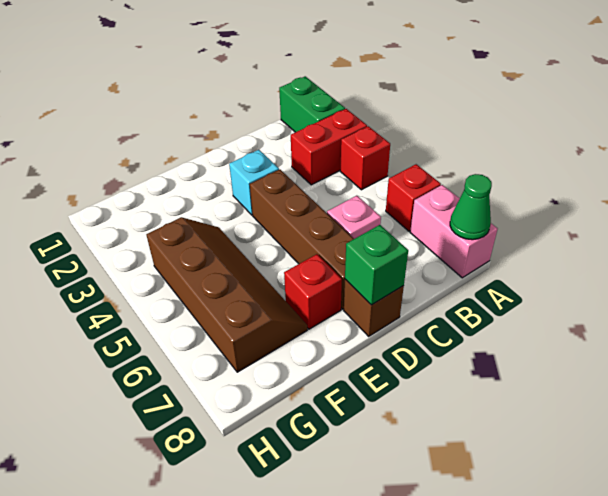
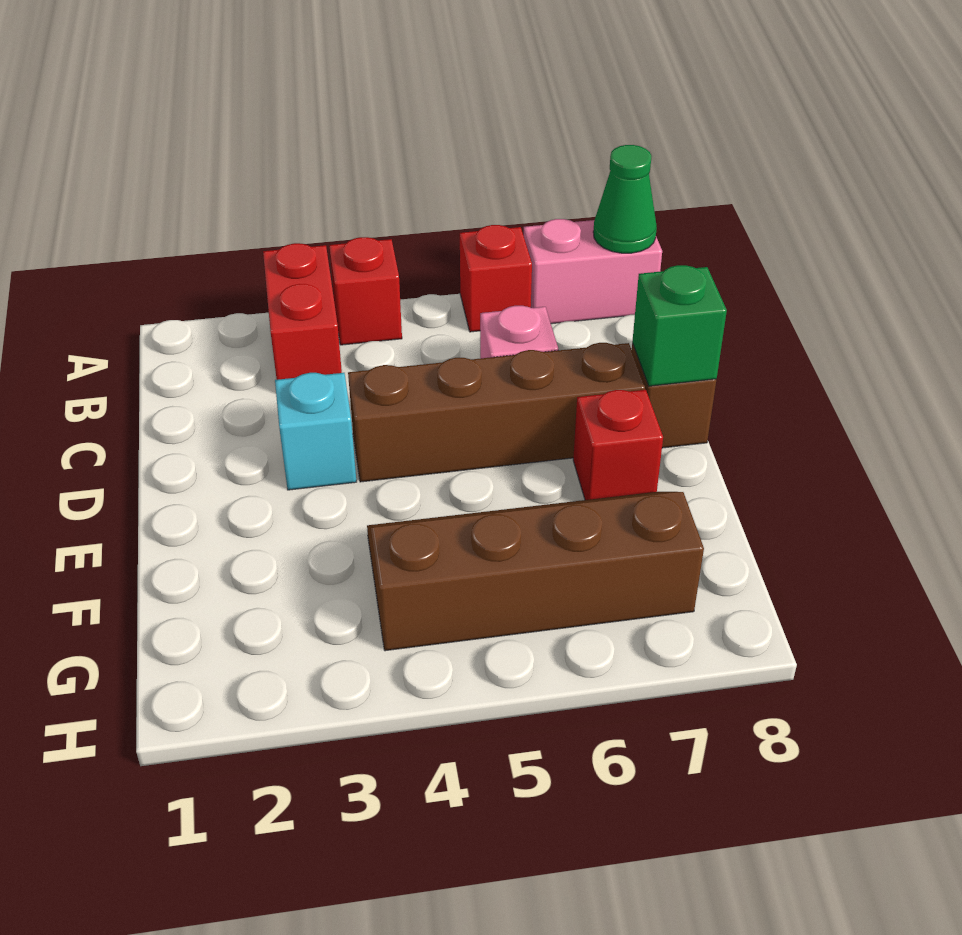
green brick A1:A2 level 1 -> none

